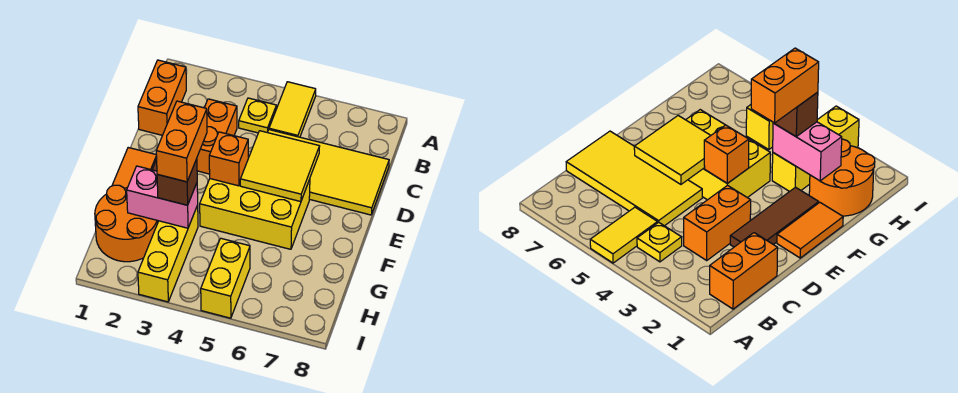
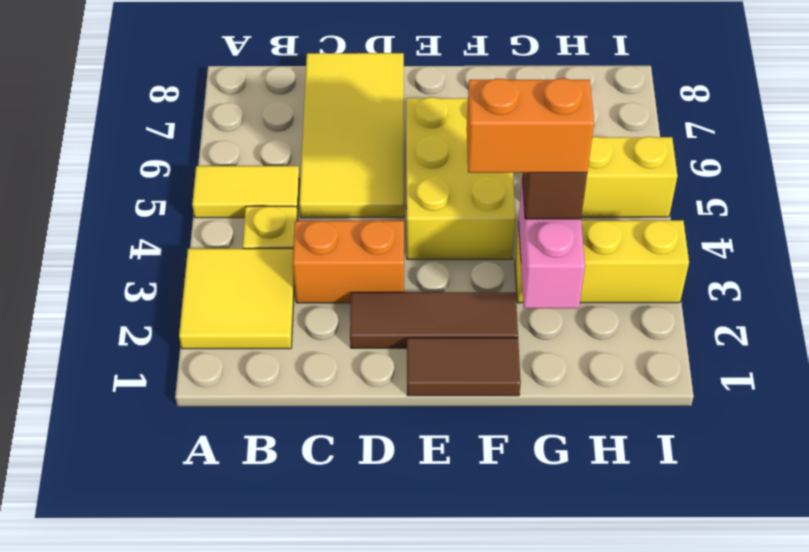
orange brick B1:C1 level 1 -> none
yellow tile D5:E6 level 2 -> yellow tile A2:B3 level 1
orange tile E1:F1 level 1 -> brown tile E1:F1 level 1
orange brick E4 level 2 -> none
orange round brick G1:H2 level 1 -> none

